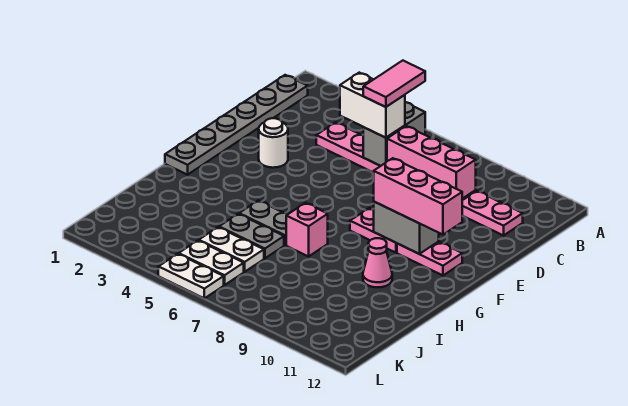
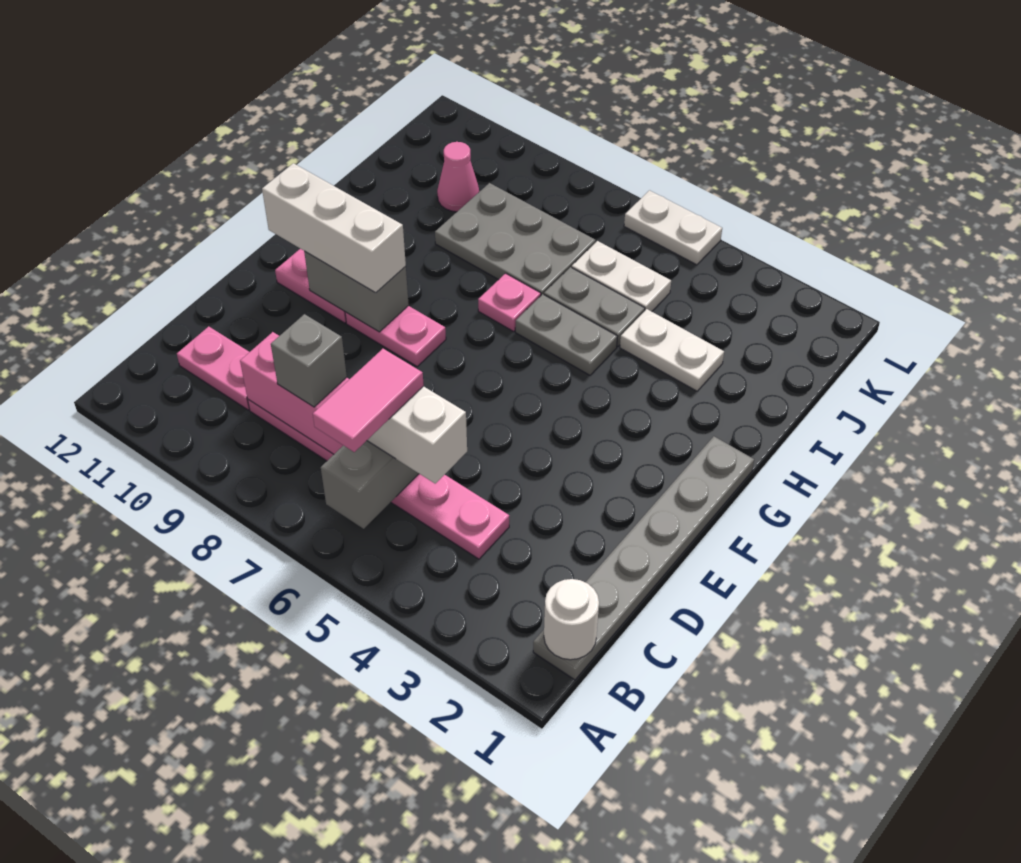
none -> grey brick C8 level 3
white round brick E3 level 1 -> white round brick B1 level 2
pink brick F9:F11 level 3 -> white brick F9:F11 level 3
pink brick H7 level 1 -> pink plate H7 level 1
pink cone H10 level 1 -> pink cone J10 level 1
none -> grey plate I7:J9 level 1
white plate K5:K6 level 1 -> white plate I3:I4 level 1

